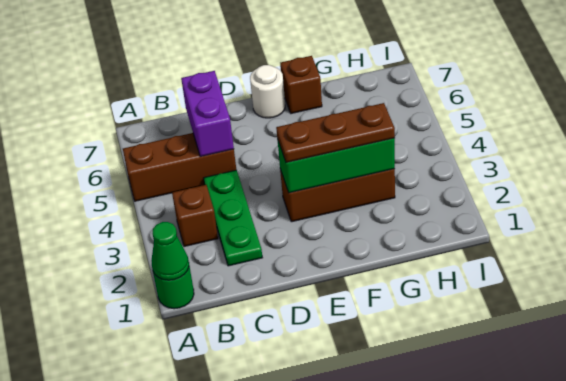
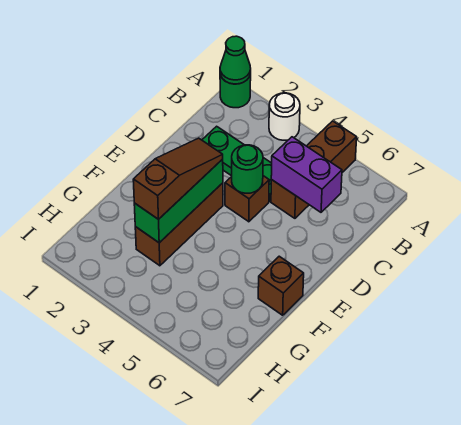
brown brick B3 level 1 -> brown brick D4 level 1
none -> green round brick D4 level 2
brown plate E3:G3 level 3 -> brown slope E3:G3 level 3 top G
white round brick E7 level 1 -> white round brick A3 level 1

